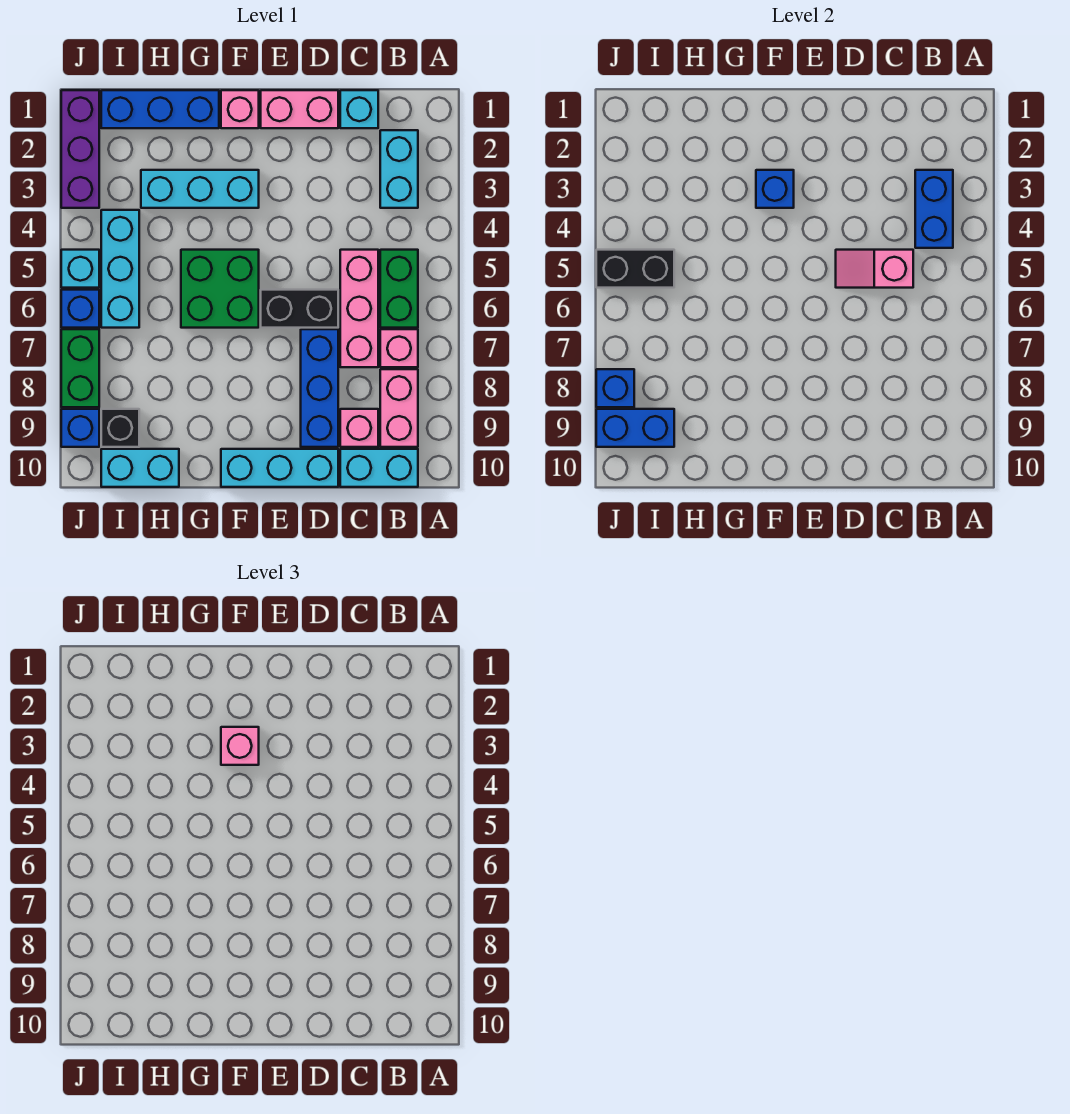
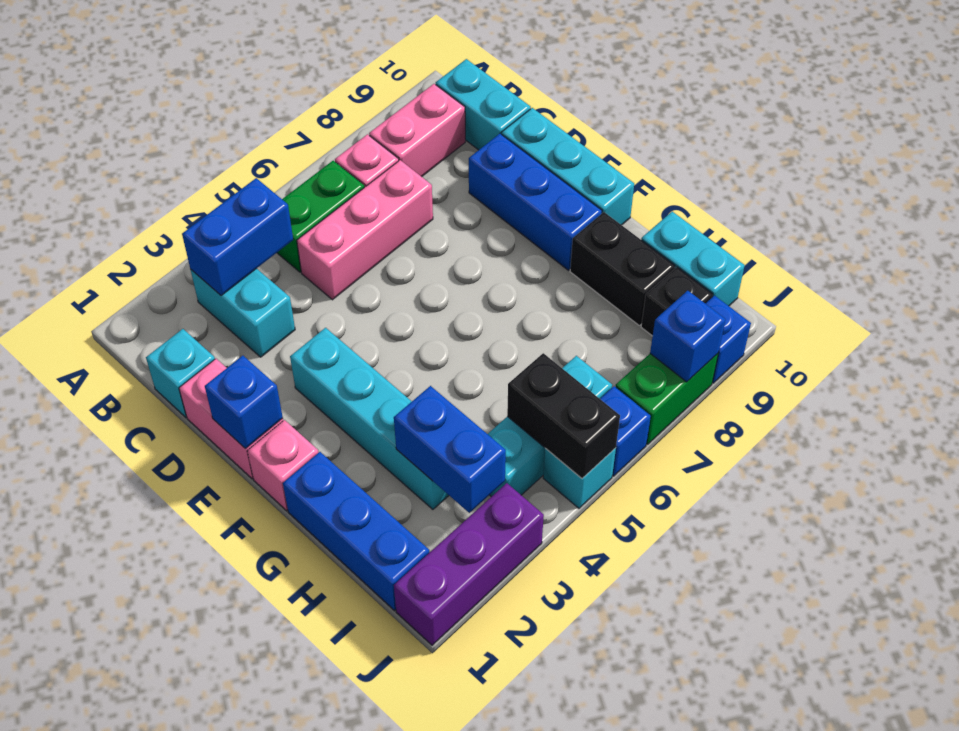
cyan brick B2:B3 level 1 -> cyan brick B3:C3 level 1
pink slope C5:D5 level 2 top C -> none
pink brick C9 level 1 -> none
black brick D6:E6 level 1 -> black brick G9:H9 level 1
blue brick D7:D9 level 1 -> blue brick D9:F9 level 1
cyan brick F3:H3 level 1 -> cyan brick E3:H3 level 1
blue brick F3 level 2 -> blue brick E1 level 2
pink brick F3 level 3 -> none
green brick F5:G6 level 1 -> none
blue brick I9:J9 level 2 -> blue brick H3:I3 level 2

